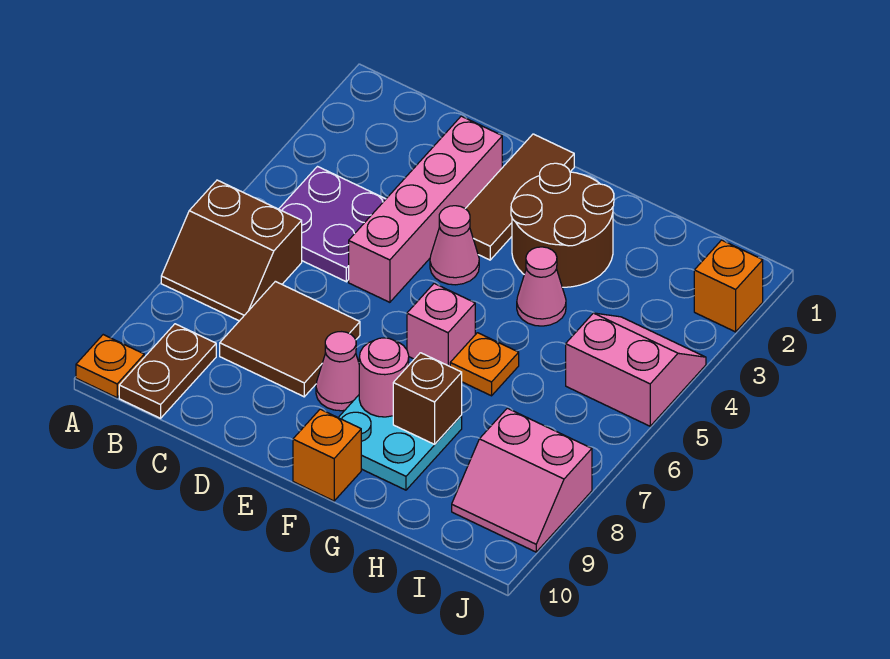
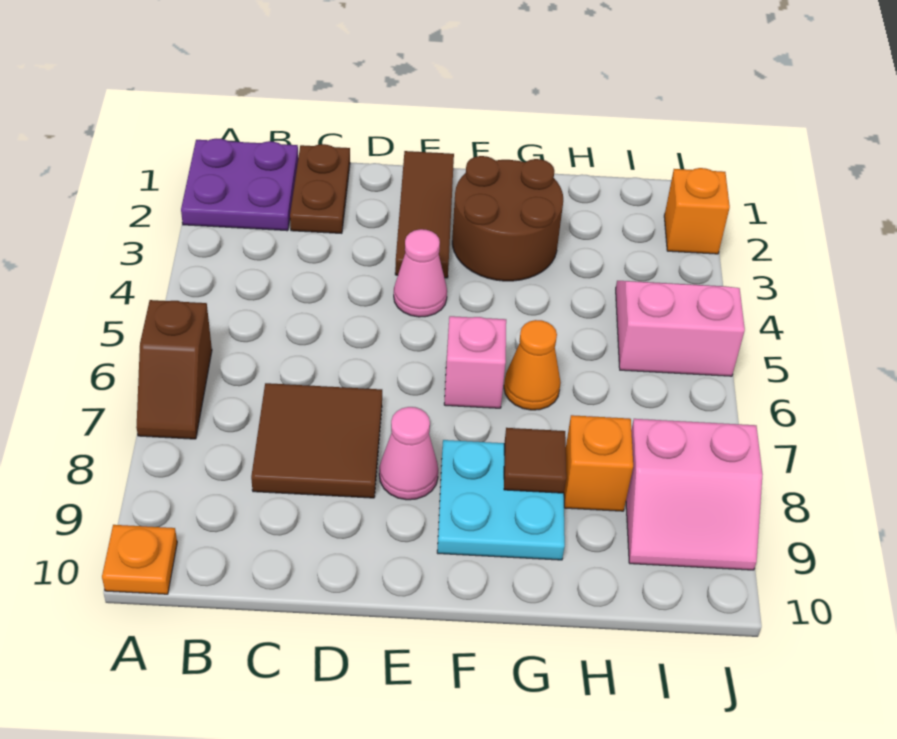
brown slope A6:B7 level 1 top 6 -> brown slope A6:A7 level 1 top 6
purple plate B4:C5 level 1 -> purple plate A1:B2 level 1
brown plate B9:B10 level 1 -> brown plate C1:C2 level 1
pink brick D2:D5 level 1 -> none
pink round brick F8 level 2 -> none
orange brick F10 level 1 -> orange brick H8 level 1
pink cone G4 level 1 -> none
orange plate G6 level 1 -> orange cone G6 level 1
brown brick G8 level 2 -> brown tile G8 level 2

